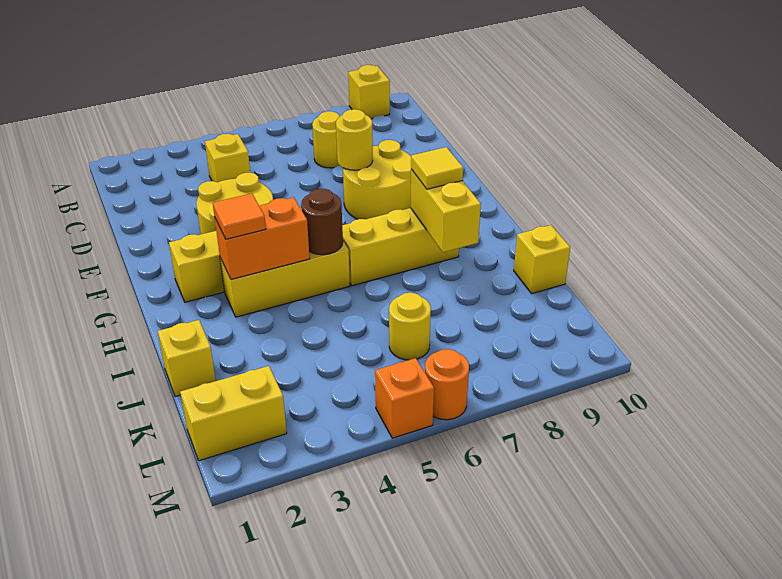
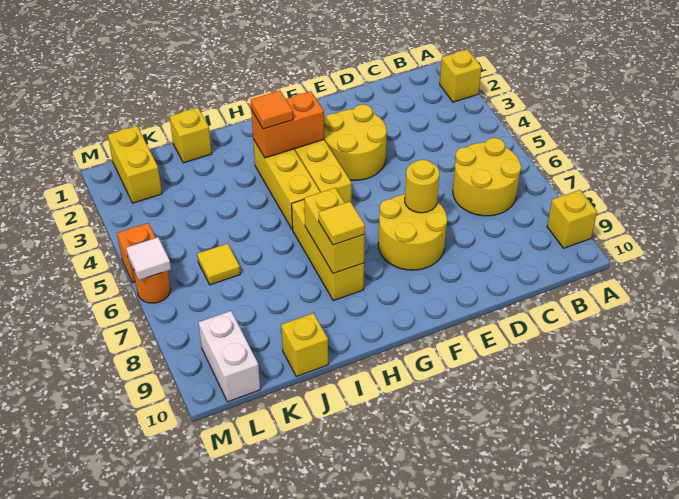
yellow brick C4 level 1 -> yellow brick A2 level 1
yellow round brick C7 level 1 -> yellow round brick B6:C7 level 1
orange brick H3:H4 level 2 -> orange brick G3:H3 level 2
brown round brick H5 level 2 -> none
yellow brick H8:I8 level 2 -> yellow brick H7:H8 level 2
yellow round brick K6 level 1 -> yellow tile K6 level 1
none -> white brick L9:L10 level 1
none -> white tile M6 level 2

